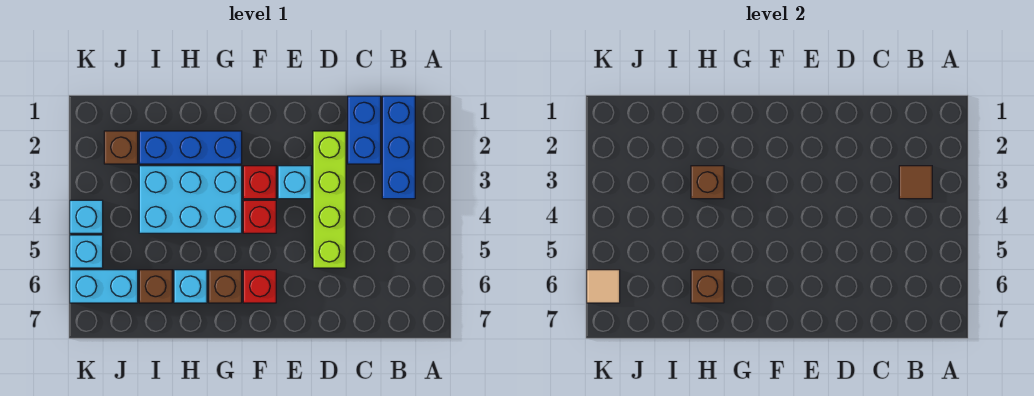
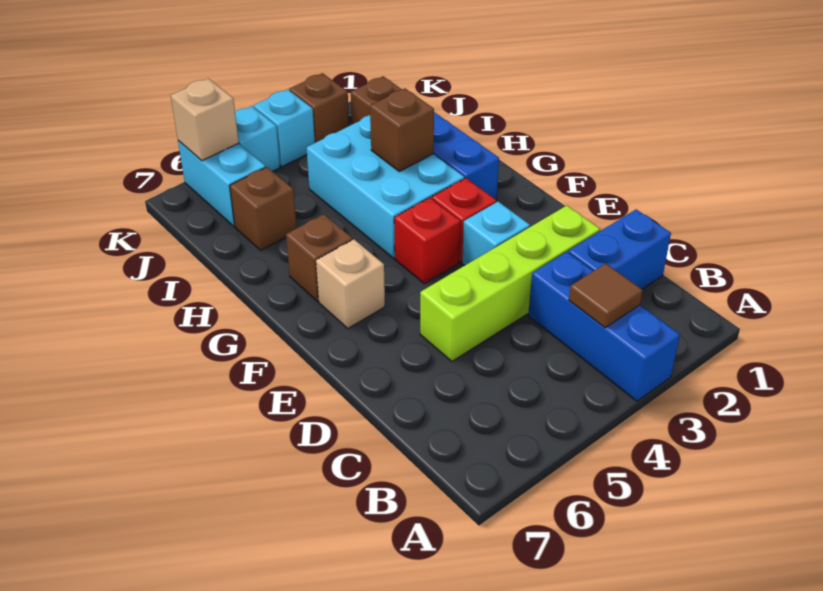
blue brick B1:B3 level 1 -> blue brick A3:C3 level 1
red brick F6 level 1 -> tan brick F6 level 1
cyan brick H6 level 1 -> none
brown brick H6 level 2 -> brown brick K3 level 1
tan tile K6 level 2 -> tan brick K6 level 2

